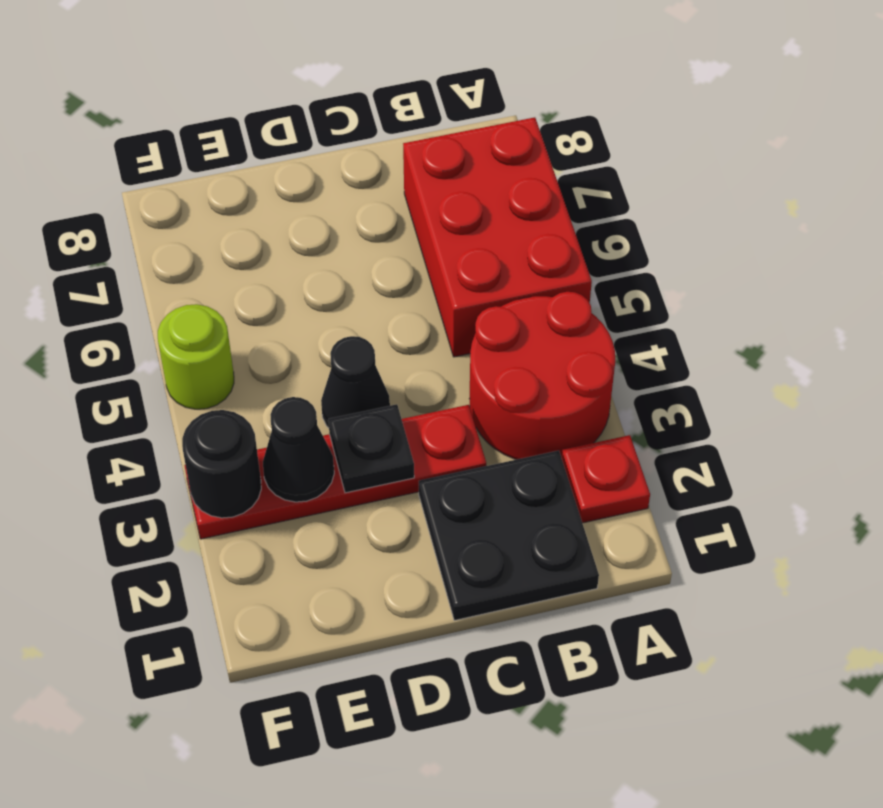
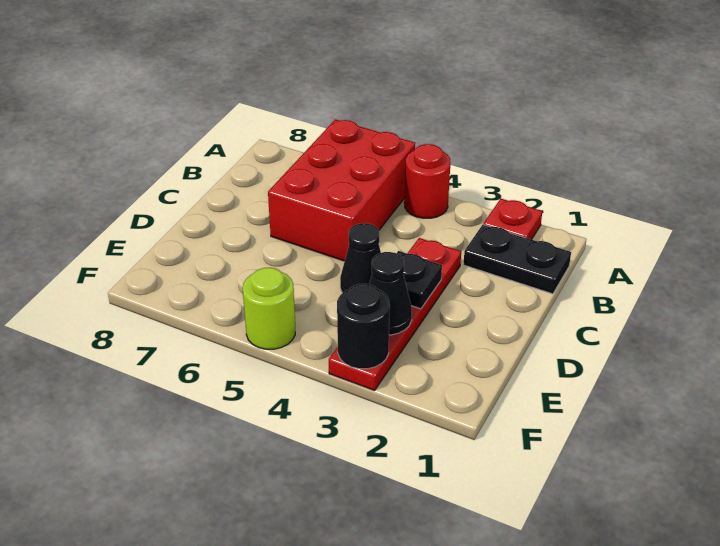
red round brick A3:B4 level 1 -> red round brick A4 level 1
red brick A5:B7 level 1 -> red brick A5:C6 level 1
black plate B1:C2 level 1 -> black plate B1:B2 level 1

